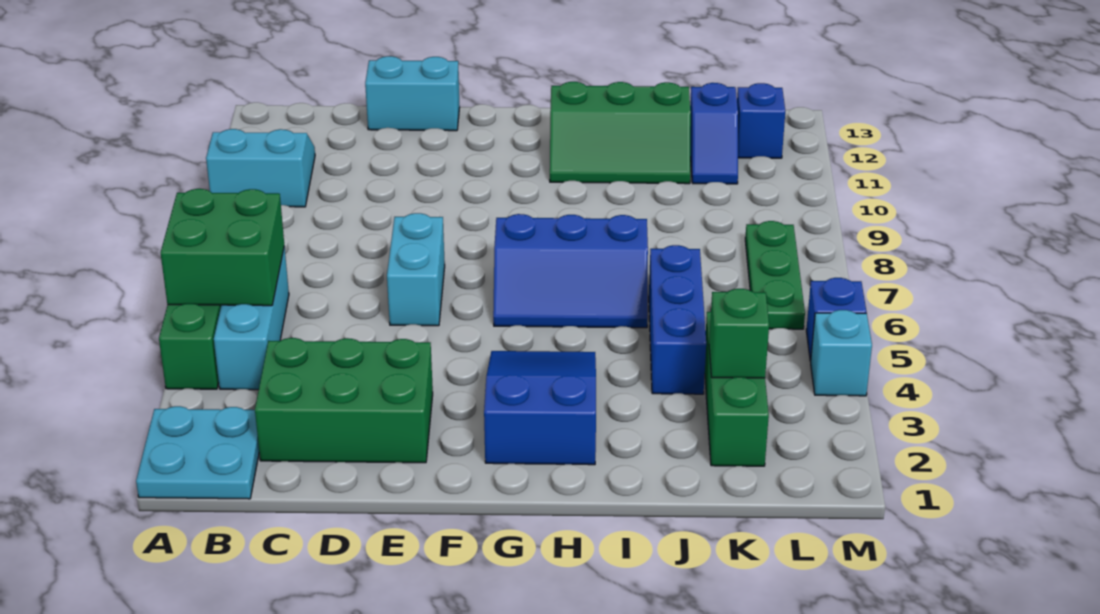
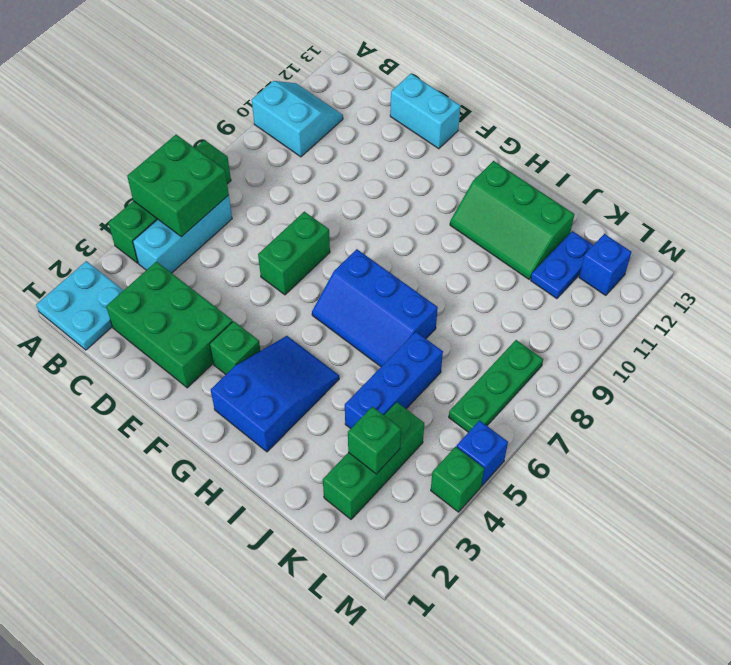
cyan brick E6:E7 level 1 -> green brick E6:E7 level 1
none -> green brick F3 level 1
blue slope K11:K12 level 1 top 12 -> blue plate K11:K12 level 1
cyan brick M4 level 1 -> green brick M4 level 1

